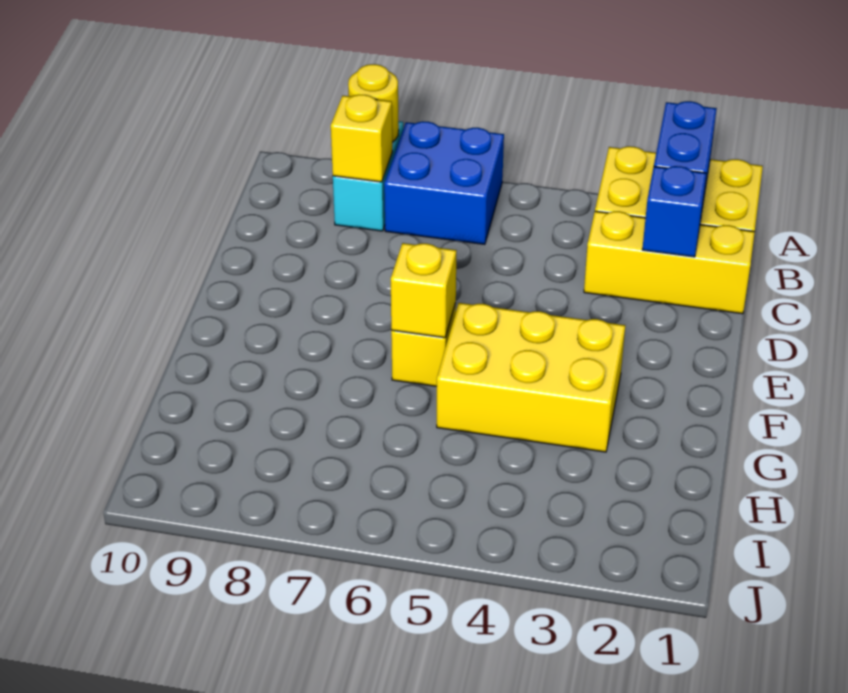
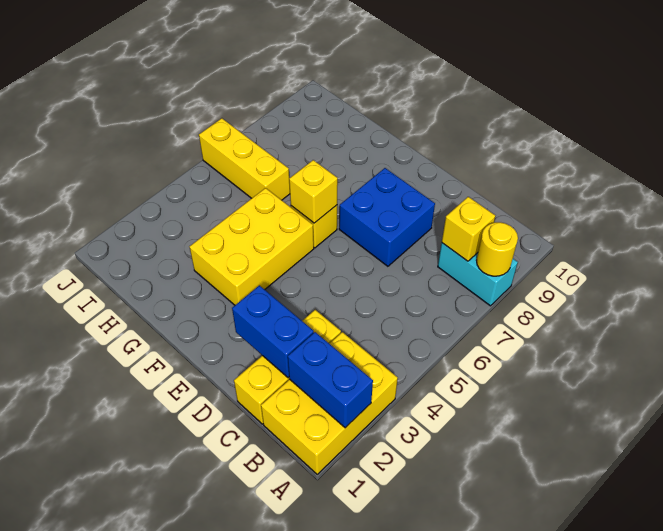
blue brick A6:B7 level 1 -> blue brick D7:E8 level 1
blue brick C2 level 2 -> blue brick C2:D2 level 2
none -> yellow brick H6:J6 level 1

